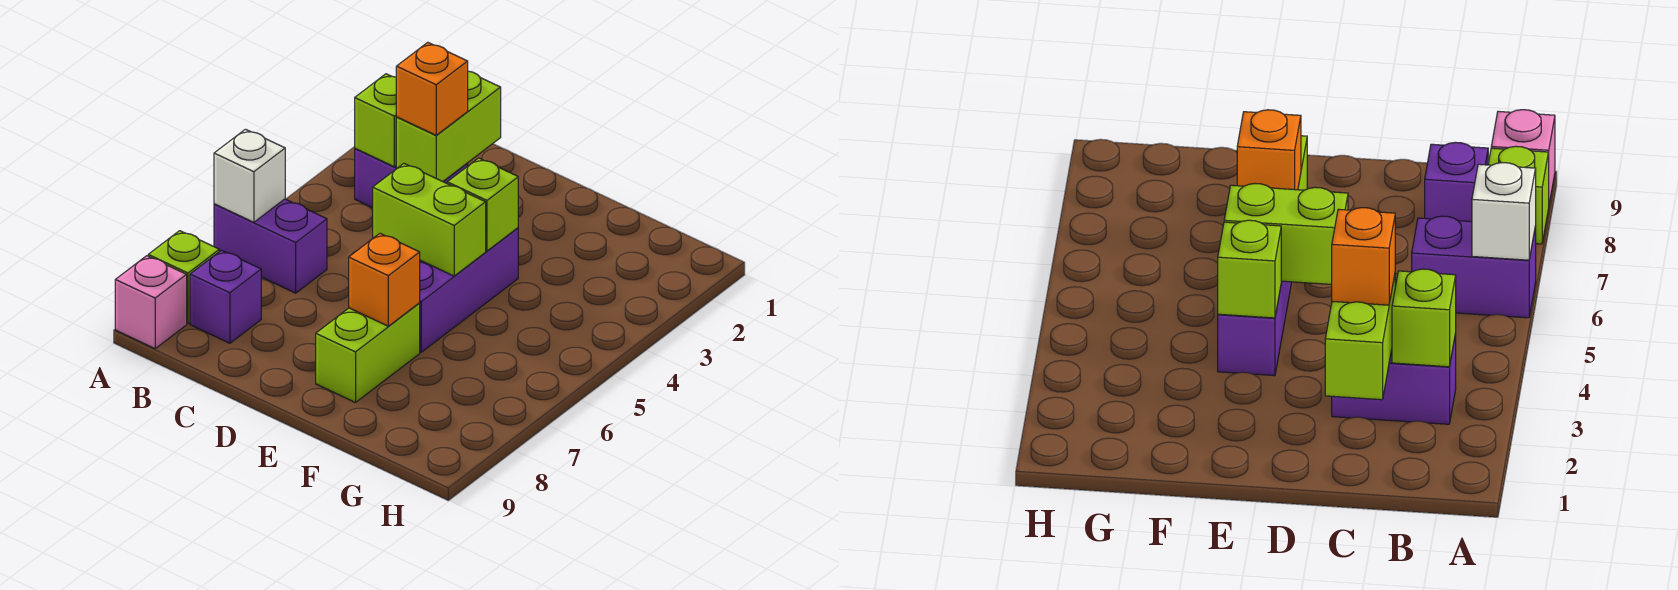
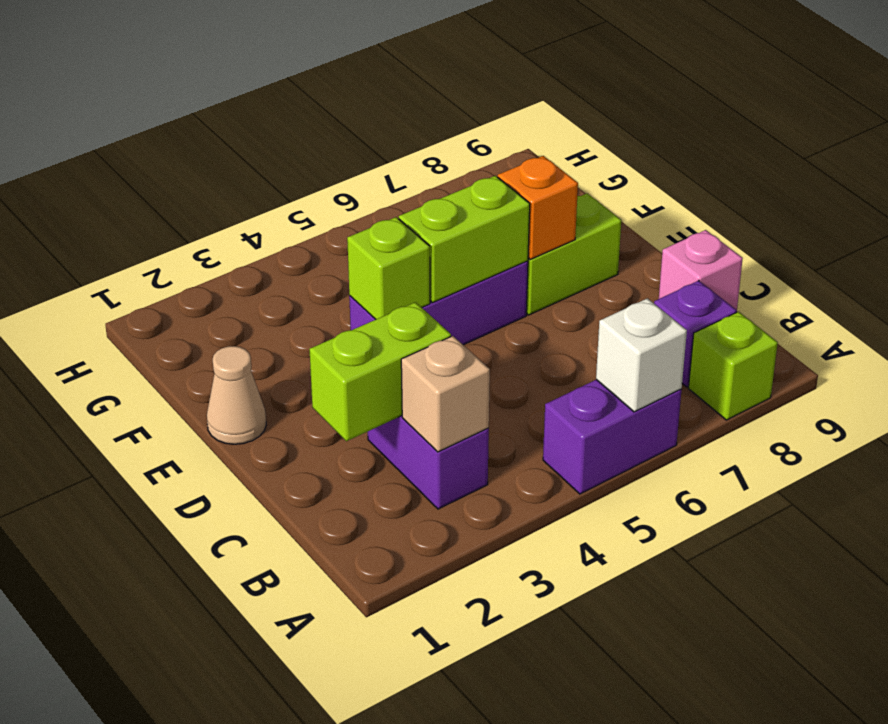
purple brick A6:B6 level 1 -> purple brick A5:A6 level 1
pink brick A9 level 1 -> pink brick C9 level 1
lime brick B3 level 2 -> tan brick B3 level 2
orange brick C3 level 3 -> none
lime brick D5:E5 level 2 -> lime brick E5:E6 level 2
none -> tan cone E1 level 1

